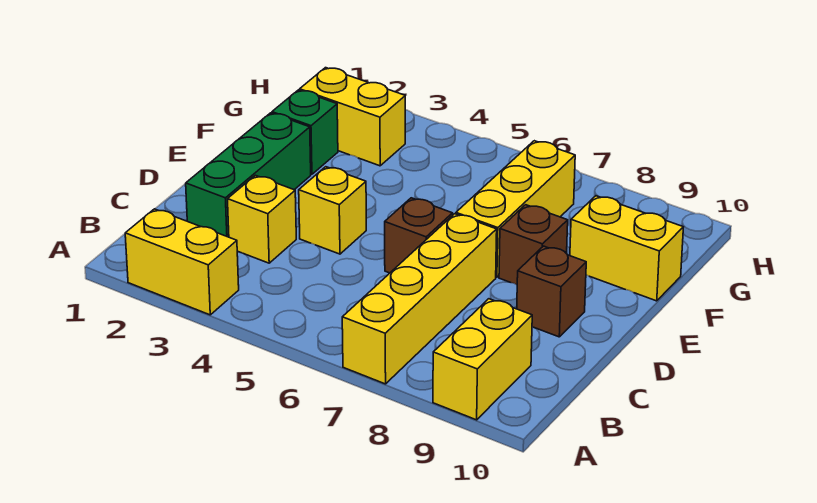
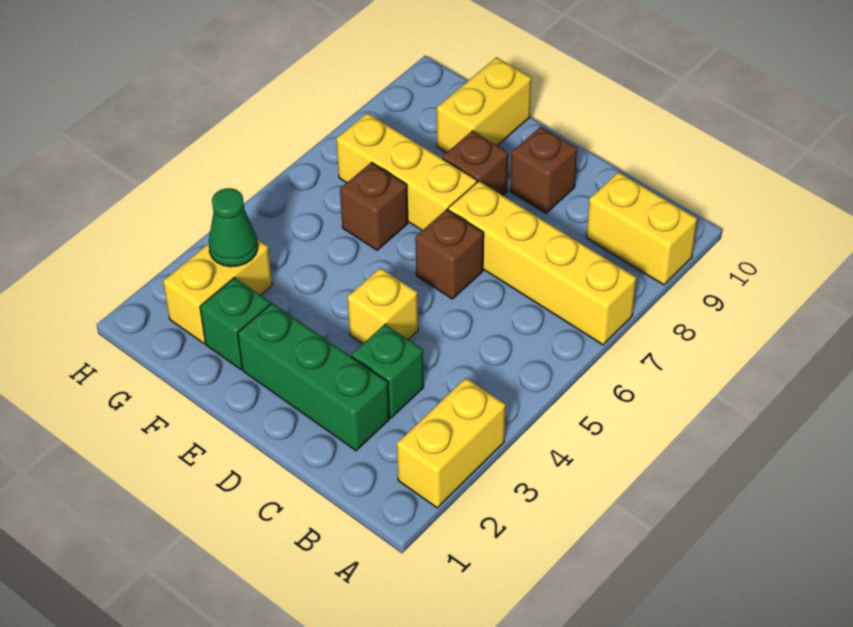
yellow brick C3 level 1 -> green brick C3 level 1
none -> brown brick F6 level 1
none -> green cone G3 level 2

